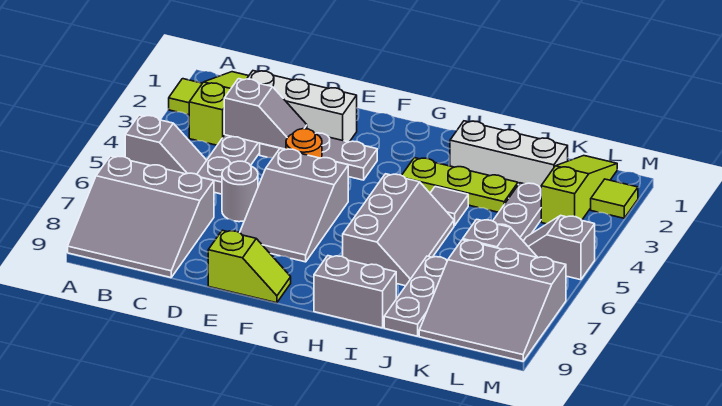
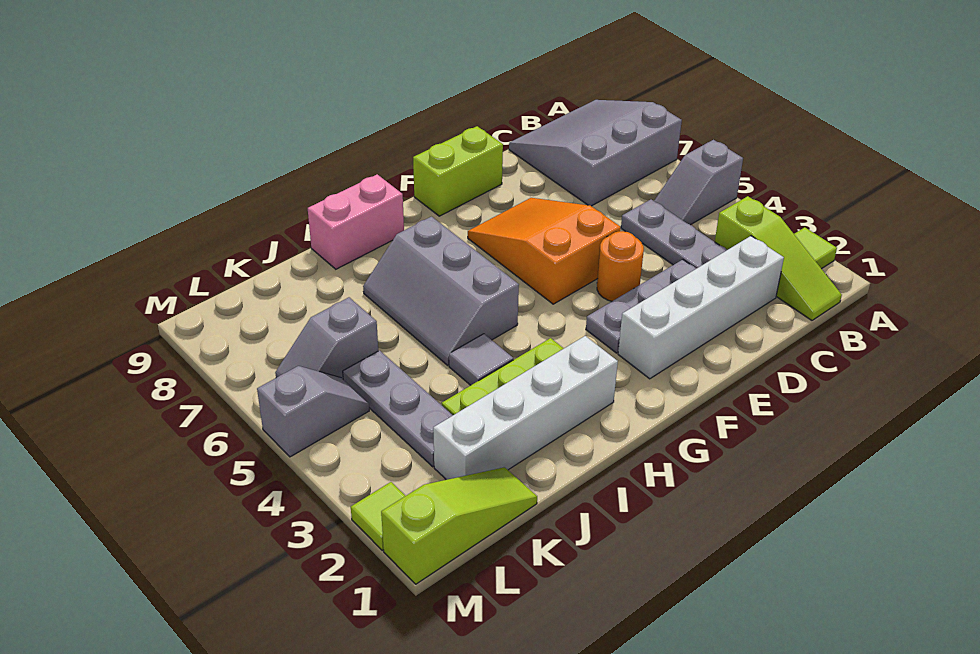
white brick C2:E2 level 1 -> white brick C2:F2 level 1
grey slope C3:D3 level 2 top C -> none
grey round brick D6 level 1 -> none
grey slope E5:F7 level 1 top 5 -> orange slope E5:F7 level 1 top 5
lime slope E9:F9 level 1 top E -> lime brick E9:F9 level 1
grey brick H9:I9 level 1 -> pink brick H9:I9 level 1
white brick I2:K2 level 1 -> white brick H2:K2 level 1
grey plate J7:J9 level 1 -> none
grey slope K7:M9 level 1 top 7 -> none
lime slope L1:L3 level 1 top 3 -> lime slope K1:M1 level 1 top M

